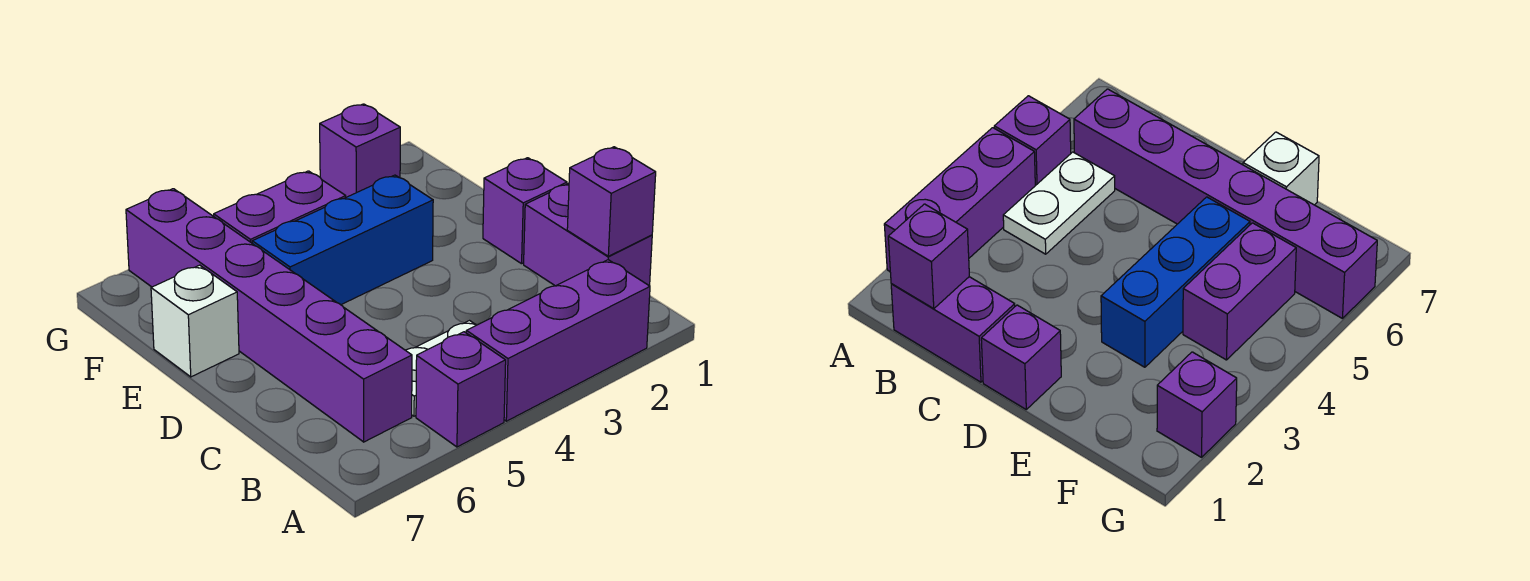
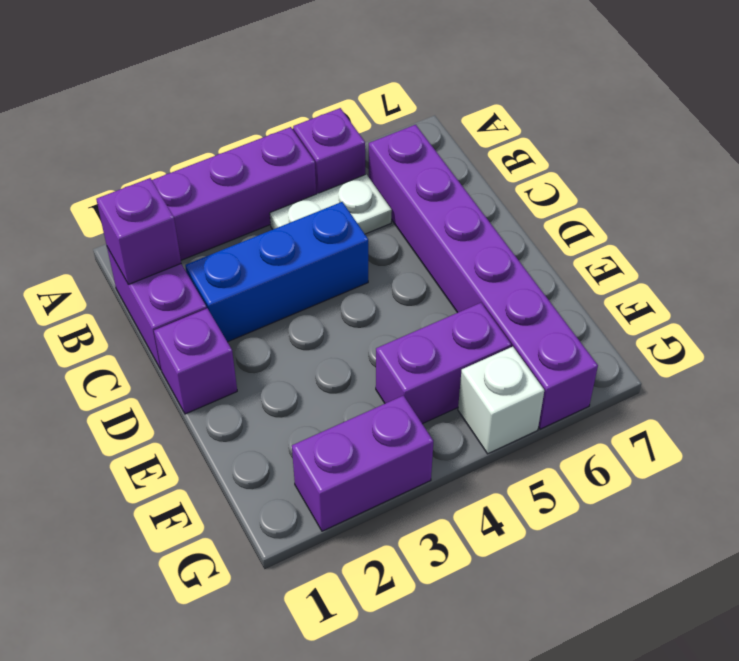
blue brick E3:E5 level 1 -> blue brick C2:C4 level 1
white brick E7 level 1 -> white brick G5 level 1
purple brick G2 level 1 -> purple brick G2:G3 level 1

